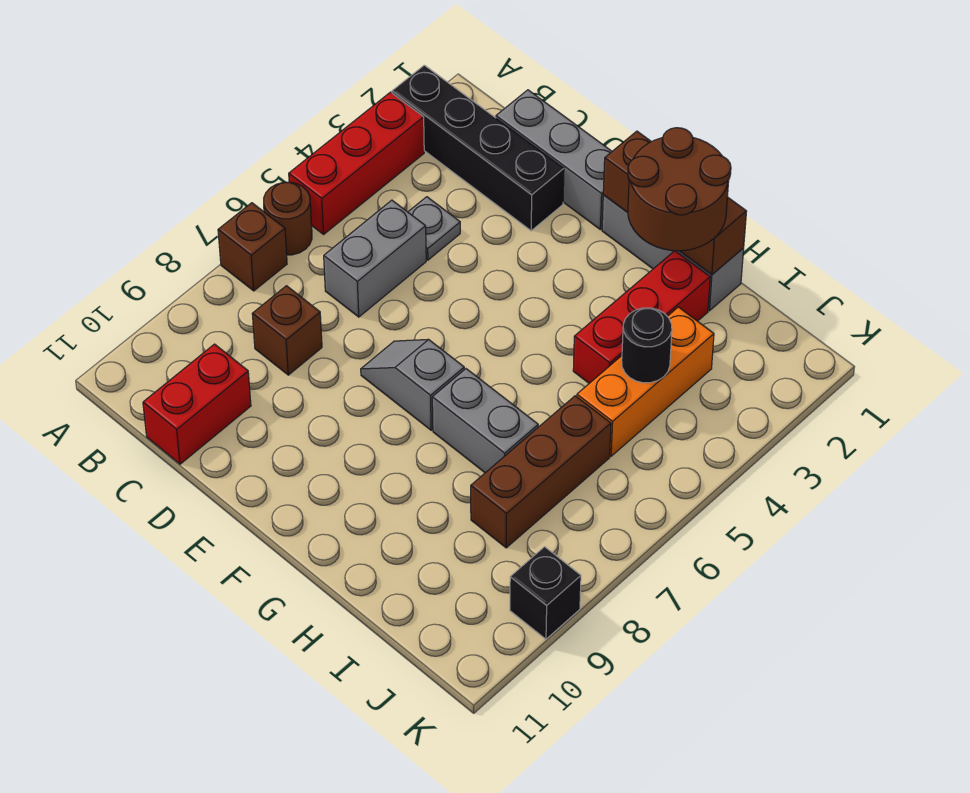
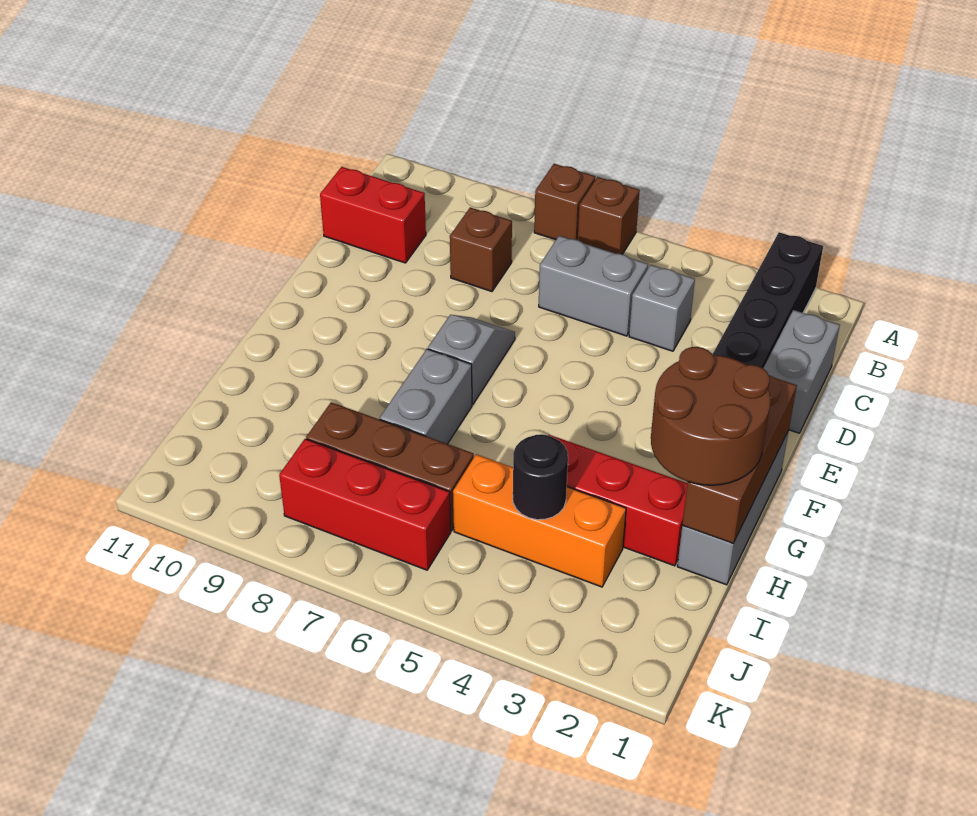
red brick A3:A5 level 1 -> red brick J6:J8 level 1
brown round brick A6 level 1 -> brown brick A6 level 1
grey brick C1:E1 level 1 -> grey brick C1:D1 level 1
grey plate C4 level 1 -> grey brick C4 level 1
black brick K9 level 1 -> none

